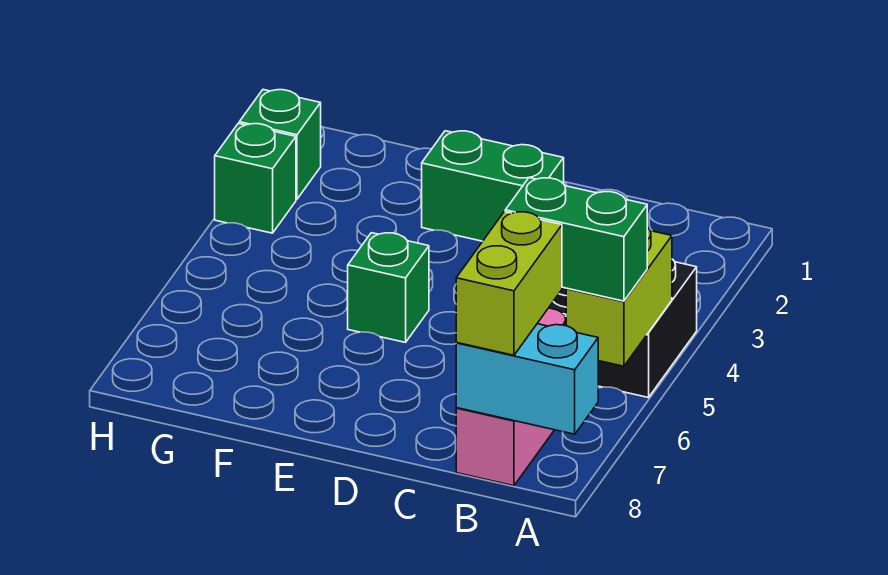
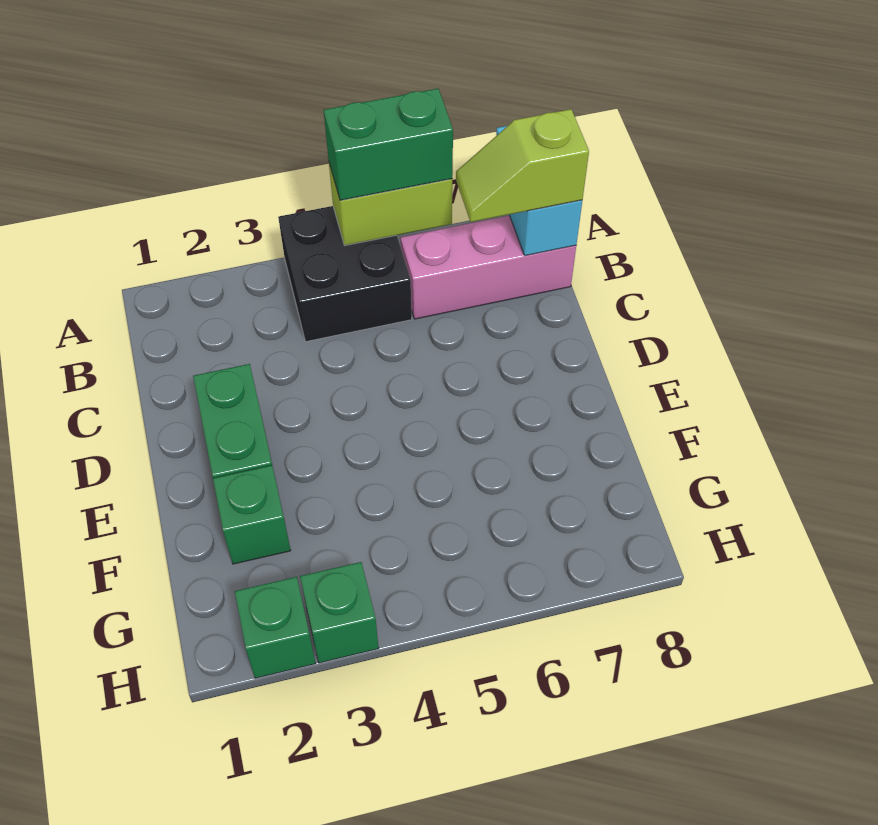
green brick A6:B6 level 3 -> green brick A5:A6 level 3
lime brick B7:B8 level 3 -> lime slope B7:B8 level 3 top 8
green brick E5 level 1 -> green brick F2 level 1

